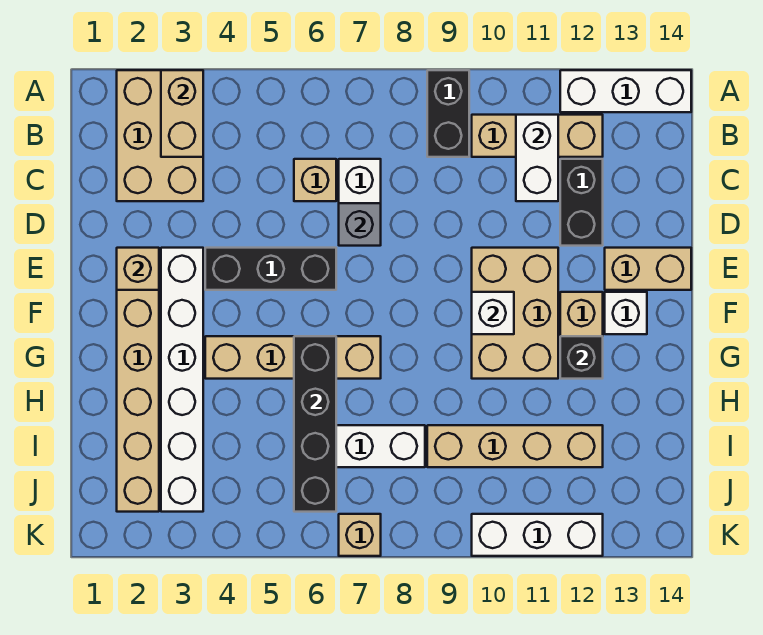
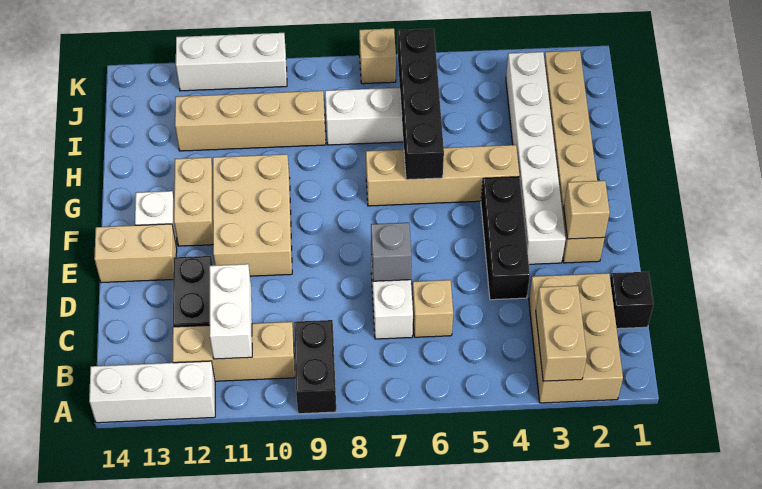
black brick E4:E6 level 1 -> black brick D4:F4 level 1
white brick F10 level 2 -> none
black brick G12 level 2 -> black brick C1 level 1

